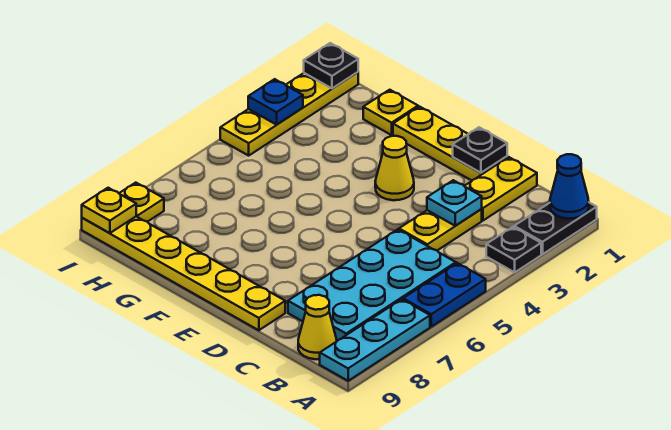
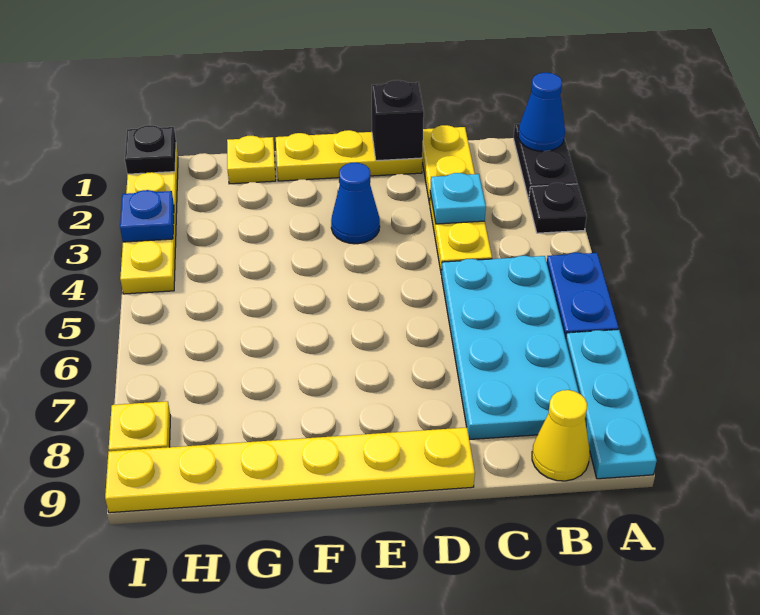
black plate D1 level 2 -> black brick D1 level 2
yellow cone E3 level 1 -> blue cone E3 level 1
yellow plate I9 level 2 -> none

